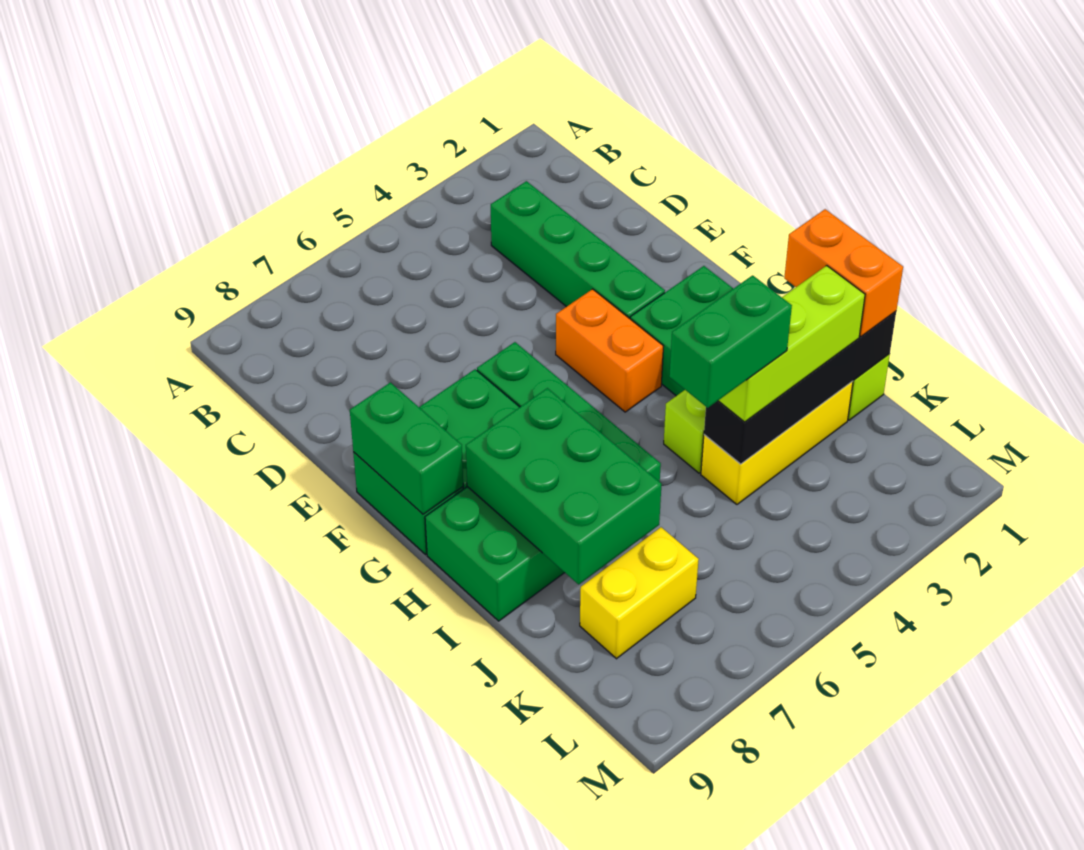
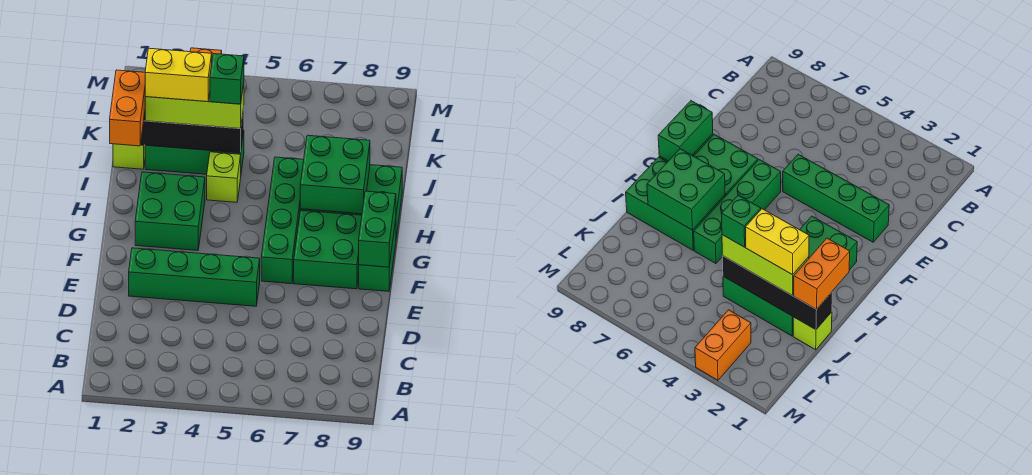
green brick C3:F3 level 1 -> green brick E2:E5 level 1
orange brick F4:G4 level 1 -> orange brick L3:M3 level 1
green brick H7:J8 level 2 -> green brick H7:I8 level 2
yellow brick J2:J4 level 1 -> green brick J2:J4 level 1
green brick J4:J5 level 4 -> green brick J4 level 4
yellow brick K7:K8 level 1 -> yellow brick J2:J3 level 4

